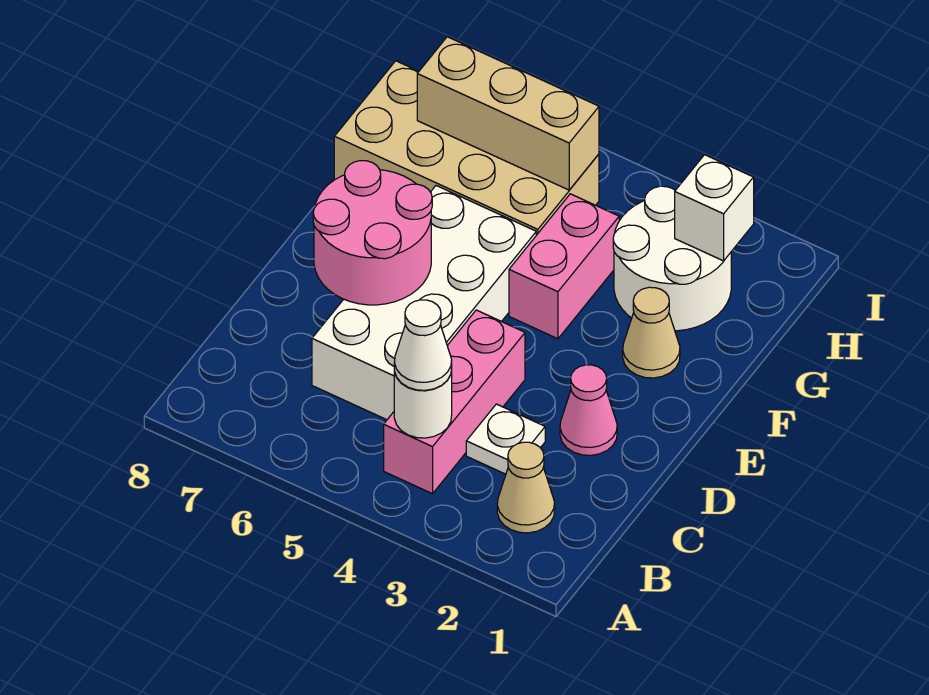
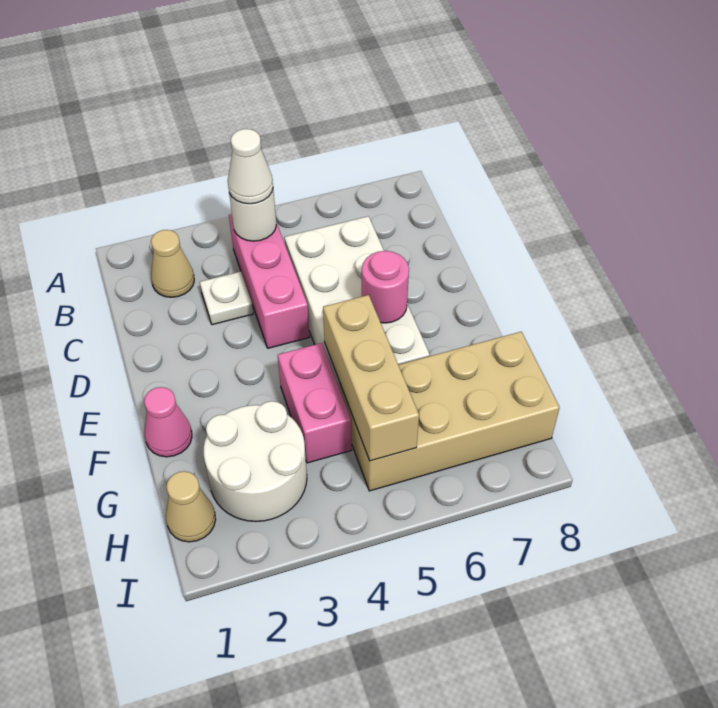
pink cone D2 level 1 -> pink cone F1 level 1
pink round brick D6:E7 level 2 -> pink round brick E6 level 2
tan cone F2 level 1 -> tan cone H1 level 1
white brick H2 level 2 -> none
tan brick H5:H7 level 2 -> tan brick F5:H5 level 2

